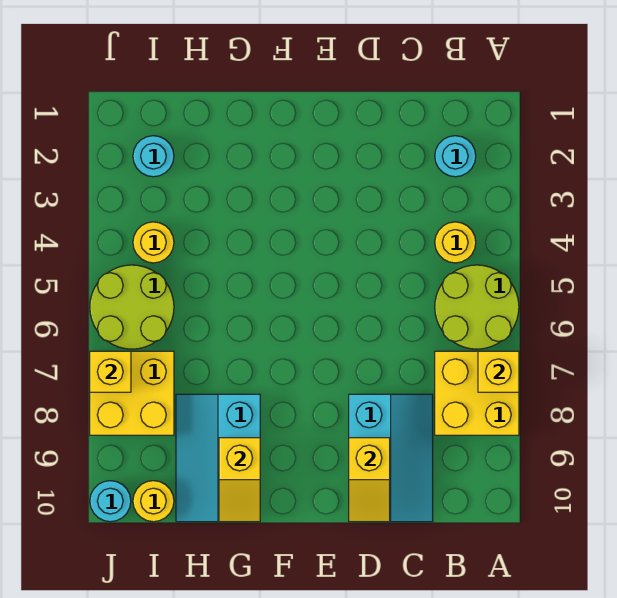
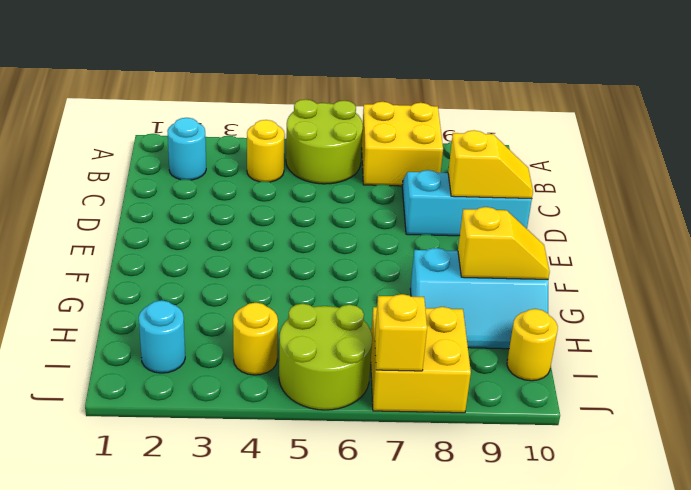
yellow brick A7 level 2 -> none
cyan round brick J10 level 1 -> none

